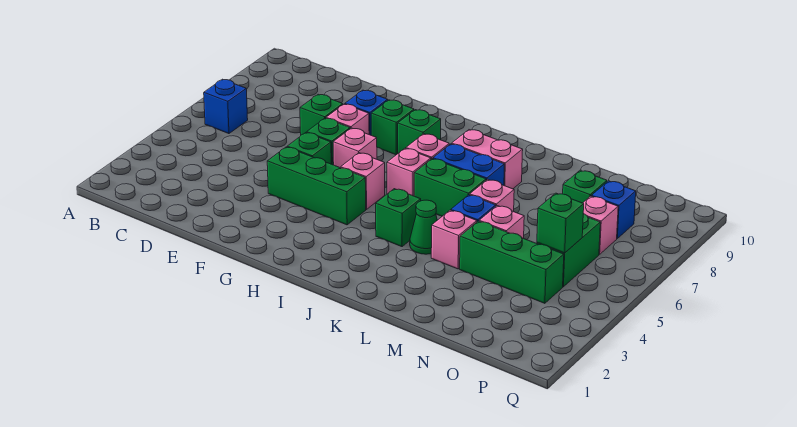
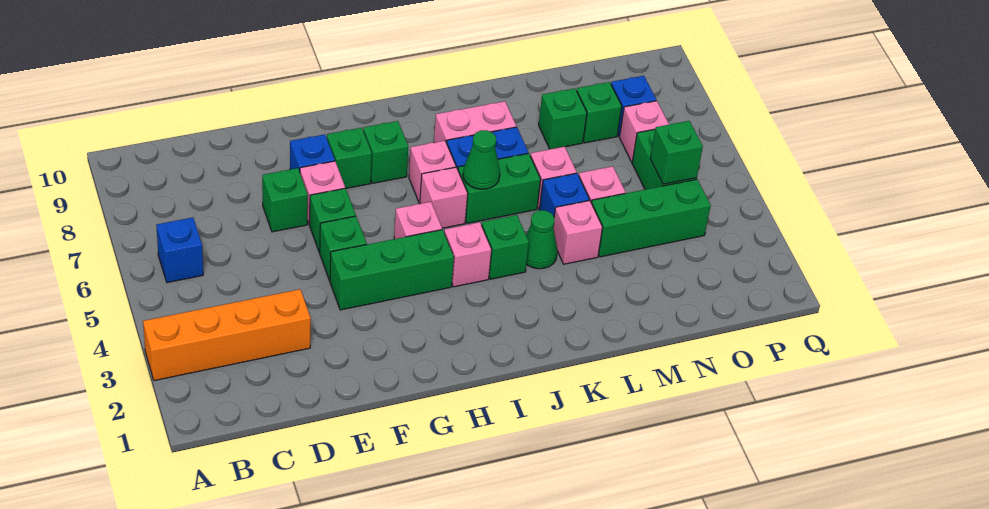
none -> orange brick A3:D3 level 1
pink brick G6 level 1 -> pink brick I4 level 1
none -> green cone J6 level 2
none -> green brick M8 level 1

